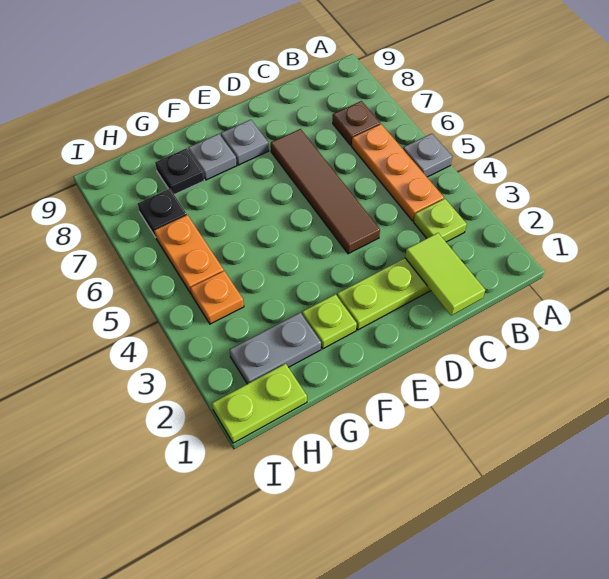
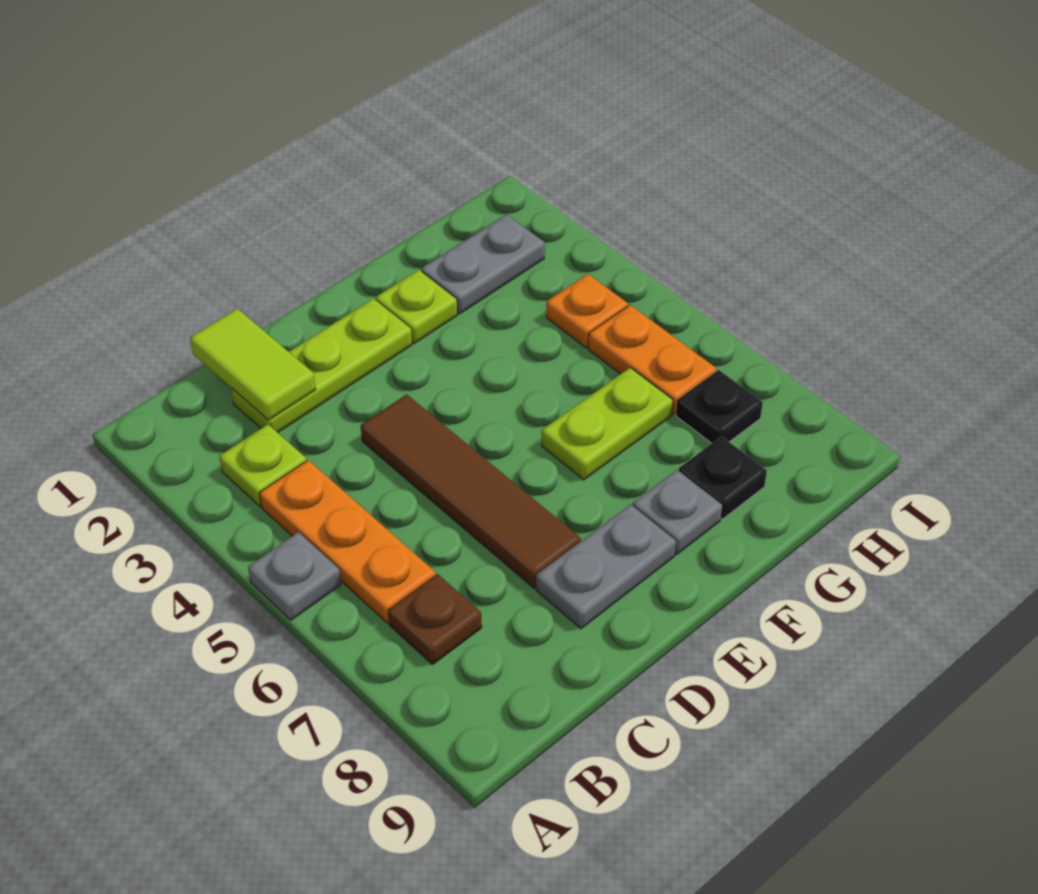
grey plate E8 level 1 -> grey plate D8:E8 level 1
lime plate H1:I1 level 1 -> lime plate F6:G6 level 1

